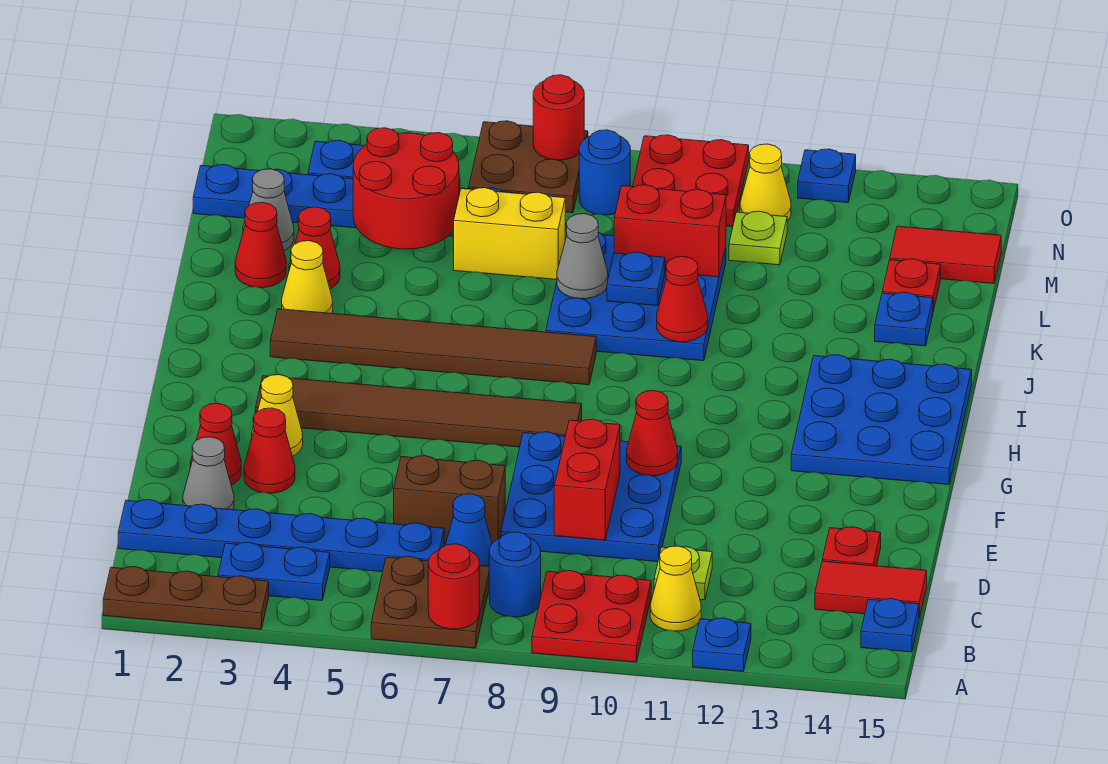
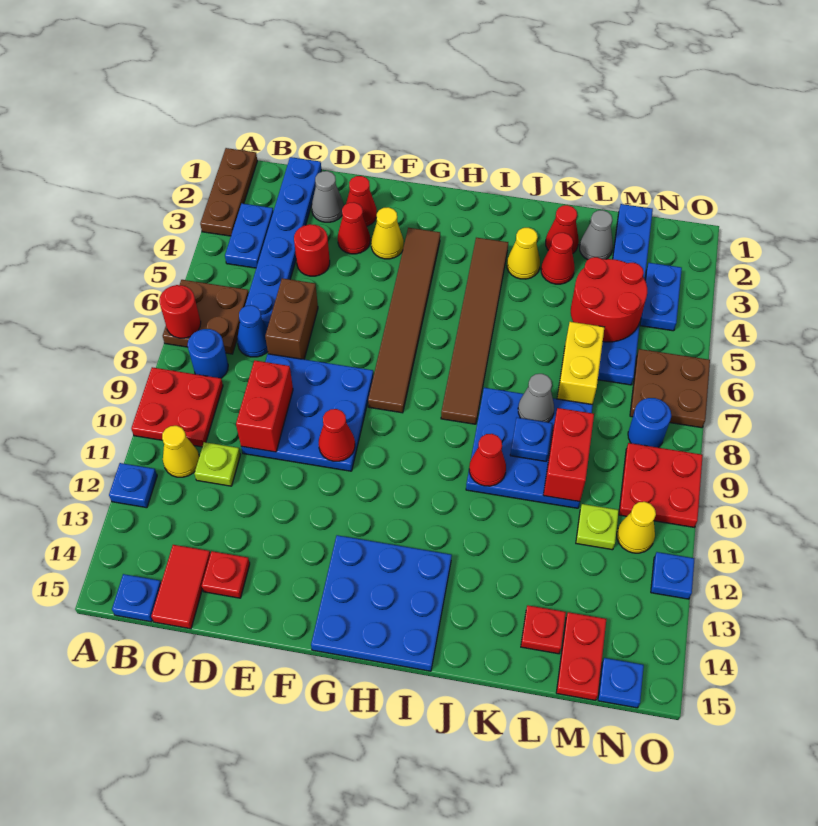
red brick D9:E9 level 2 -> red brick D9:D10 level 2
blue plate K14 level 1 -> blue plate N15 level 1
red tile M14:M15 level 1 -> red plate M14:M15 level 1
red round brick O7 level 2 -> red round brick D4 level 1

